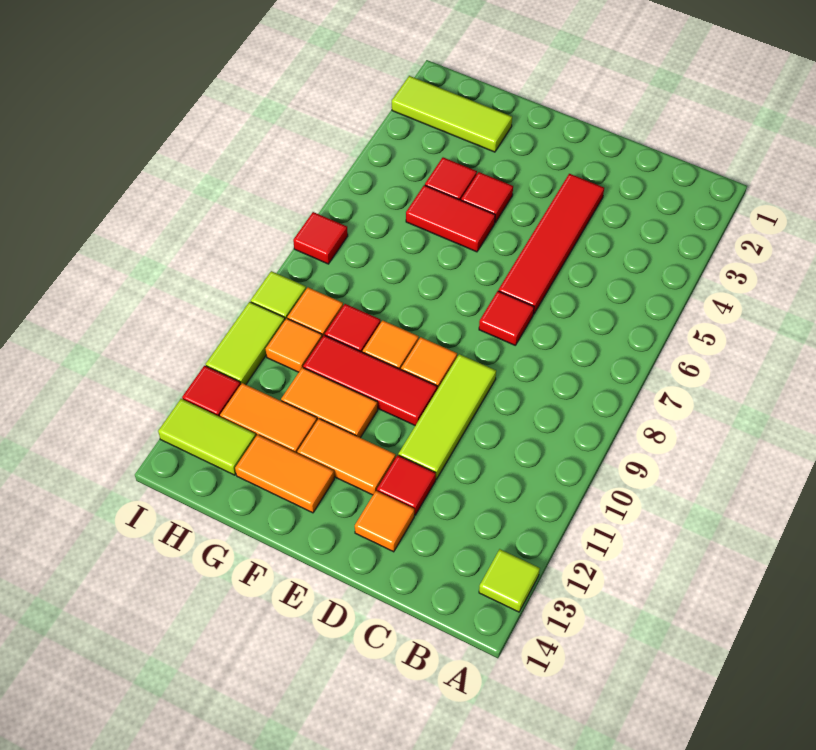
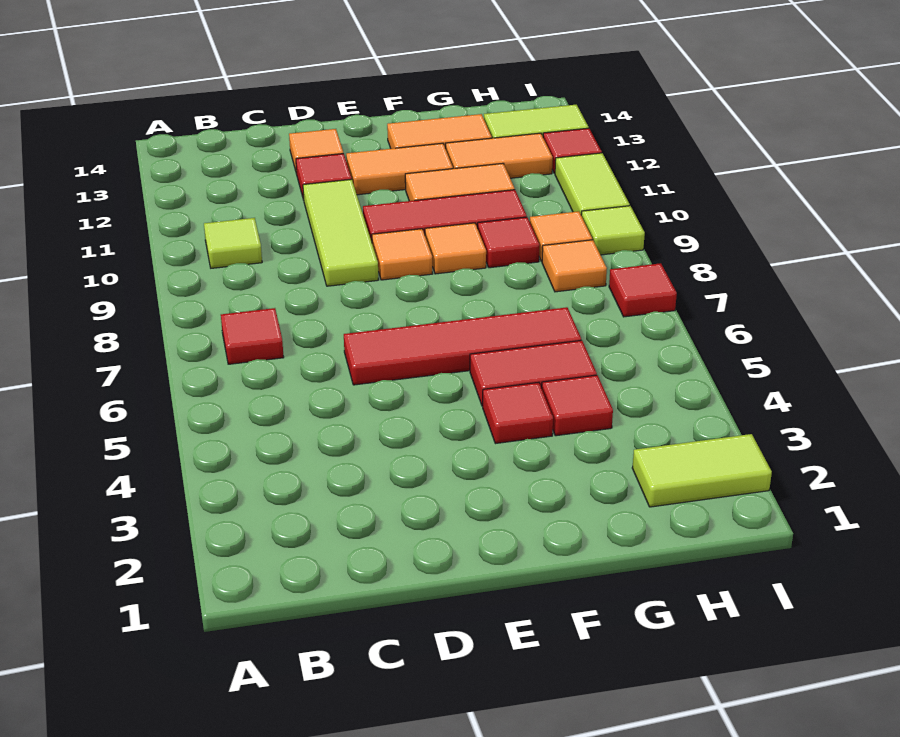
lime tile A13 level 1 -> lime tile B10 level 1
red tile D3:D6 level 1 -> red tile D6:G6 level 1
red tile D7 level 1 -> red tile B7 level 1
lime tile G2:I2 level 1 -> lime tile H2:I2 level 1
orange tile H10 level 1 -> orange tile H8 level 1

